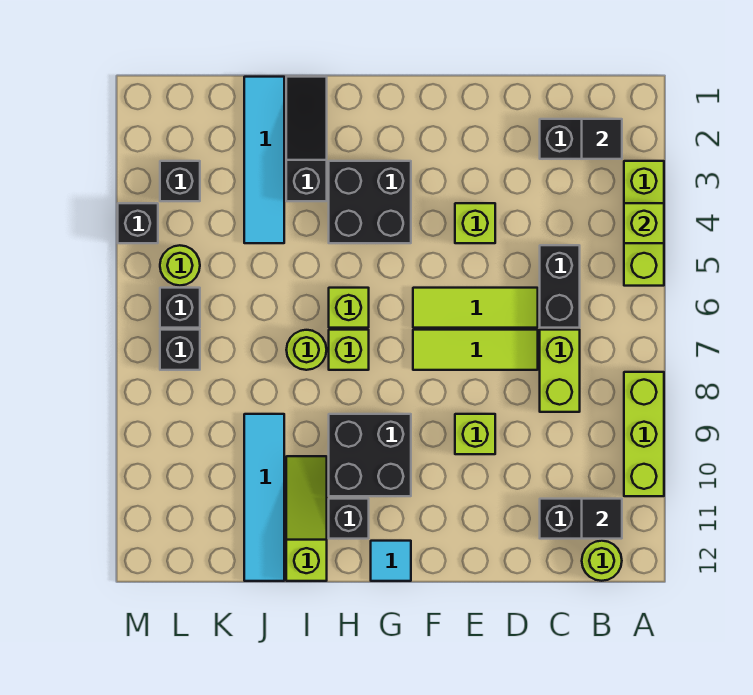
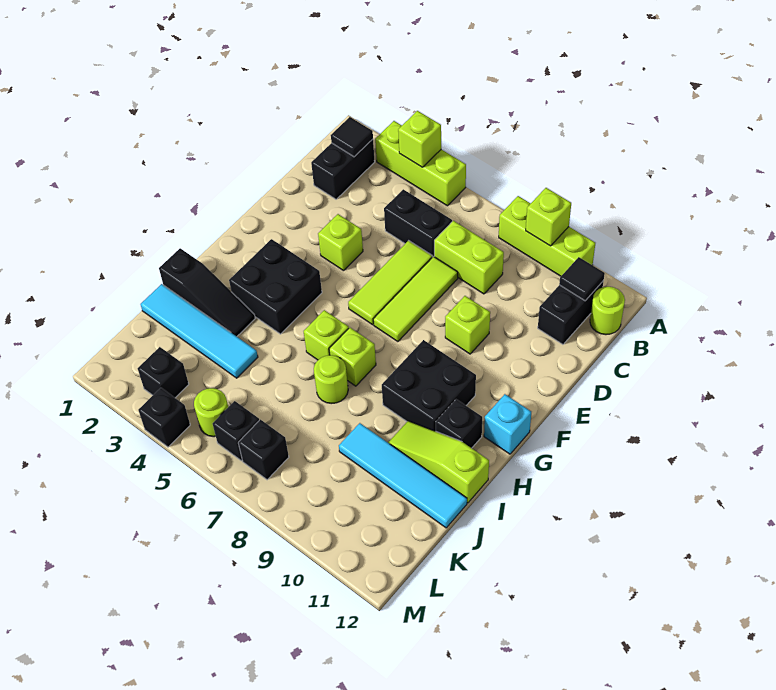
none -> lime brick A9 level 2
cyan tile G12 level 1 -> cyan brick G12 level 1
black slope I1:I3 level 1 top 3 -> black slope I1:I3 level 1 top 1

